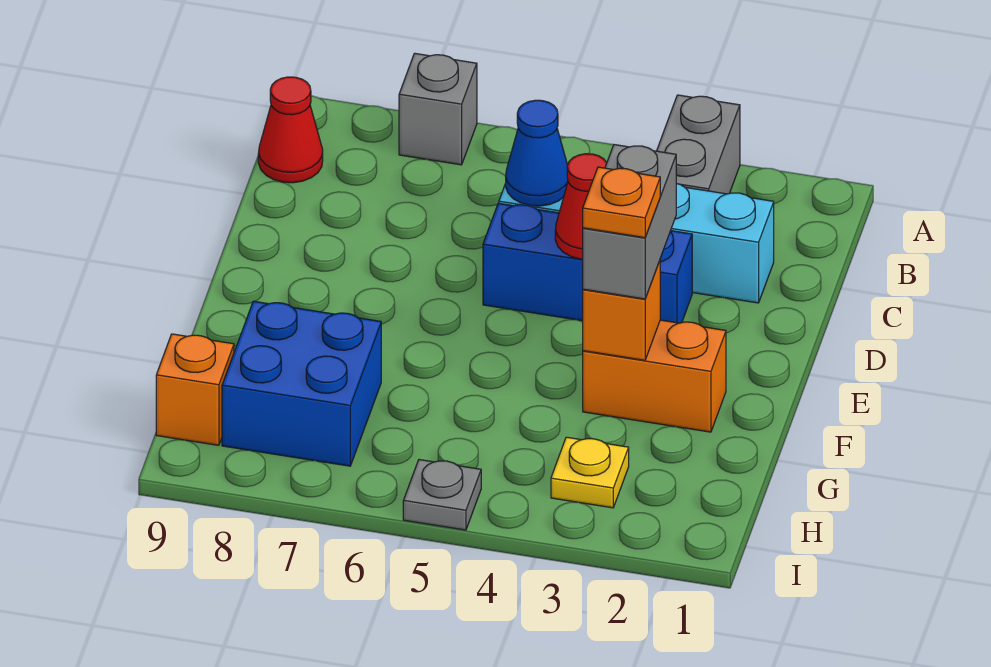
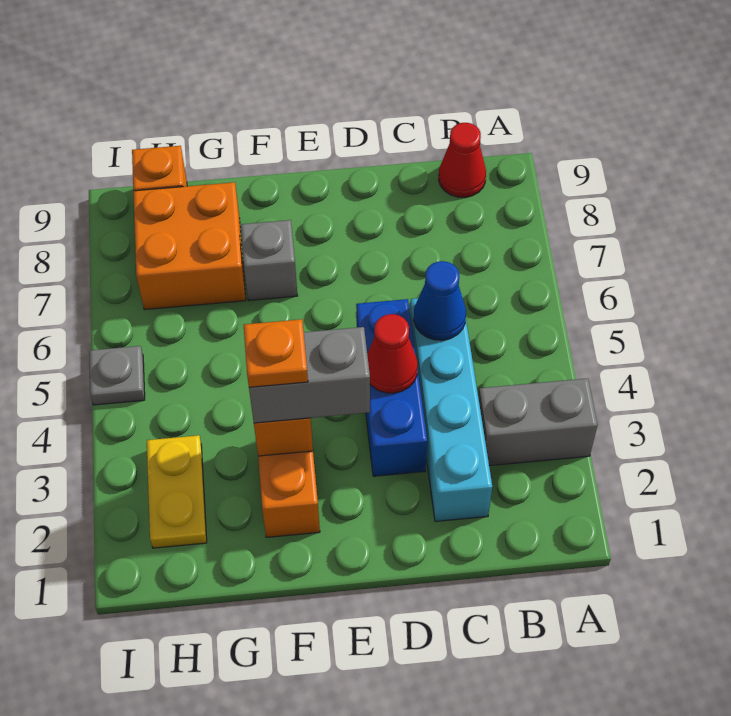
grey brick A7 level 1 -> grey brick F7 level 1
blue brick G7:H8 level 1 -> orange brick G7:H8 level 1
yellow plate H3 level 1 -> yellow plate H2:H3 level 1

